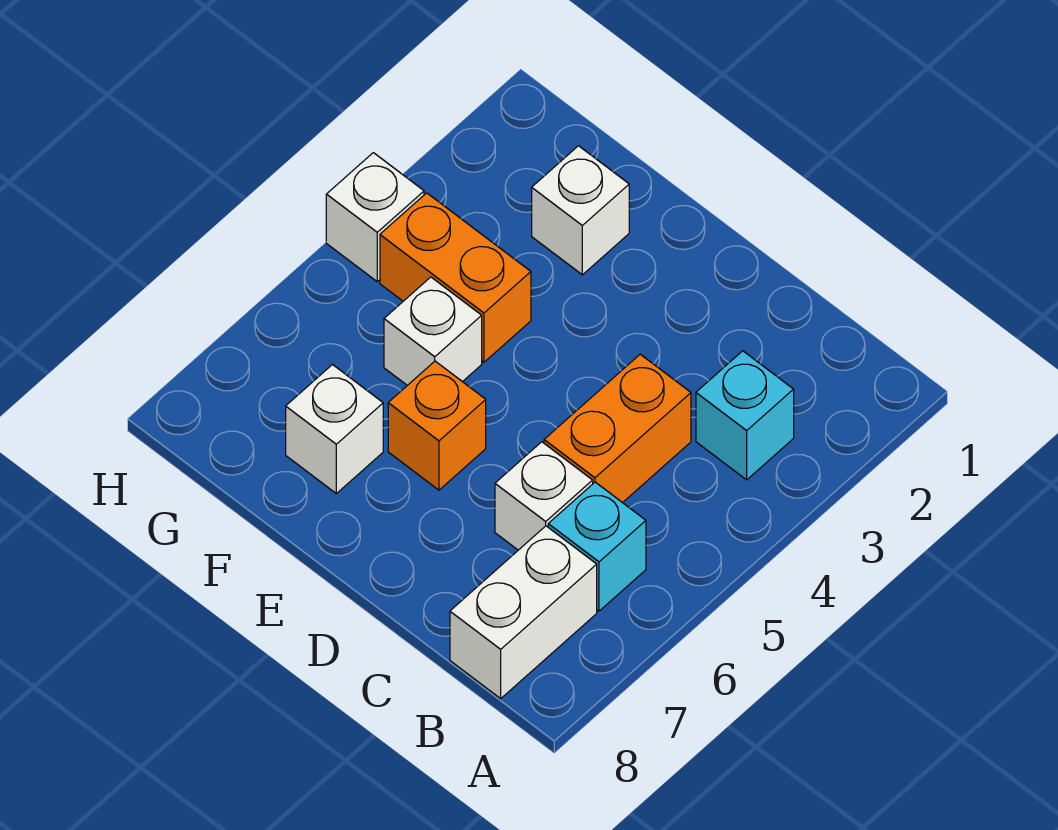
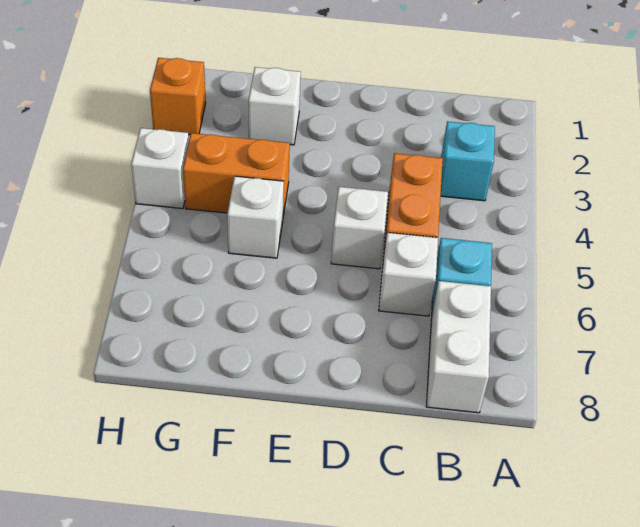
orange brick E6 level 1 -> orange brick H2 level 1
white brick F7 level 1 -> white brick D5 level 1

